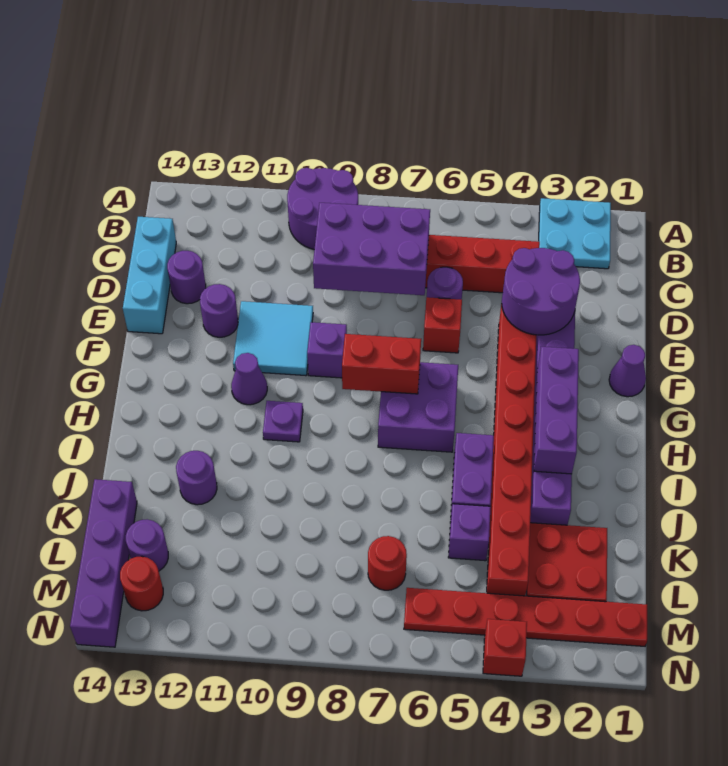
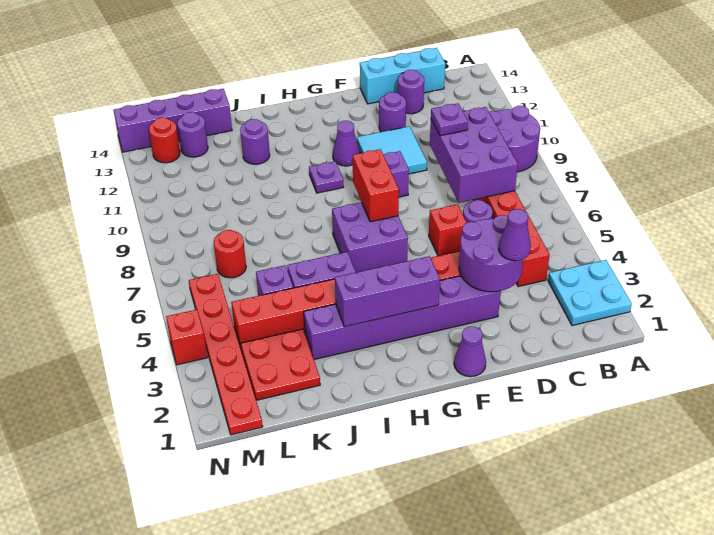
none -> purple cone D3 level 3
none -> purple plate D9 level 3

